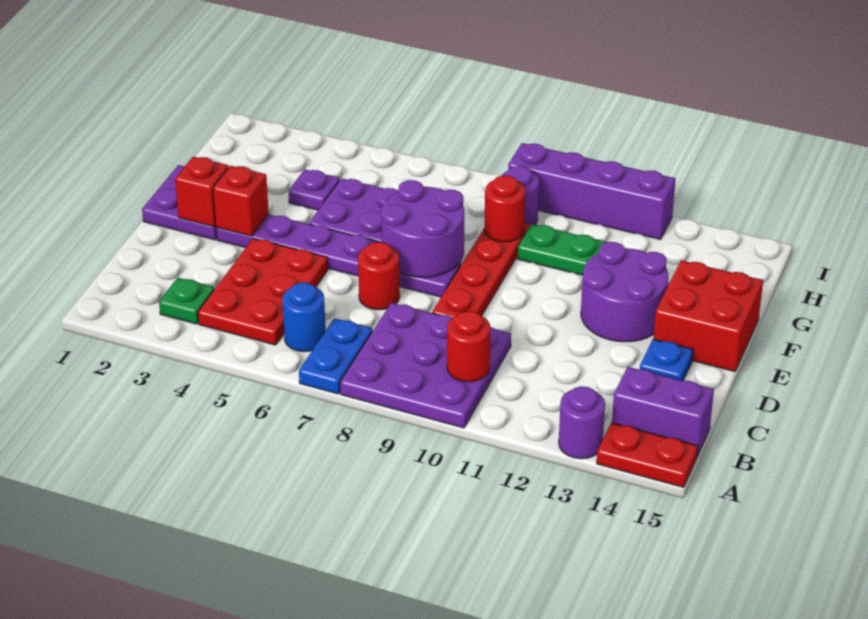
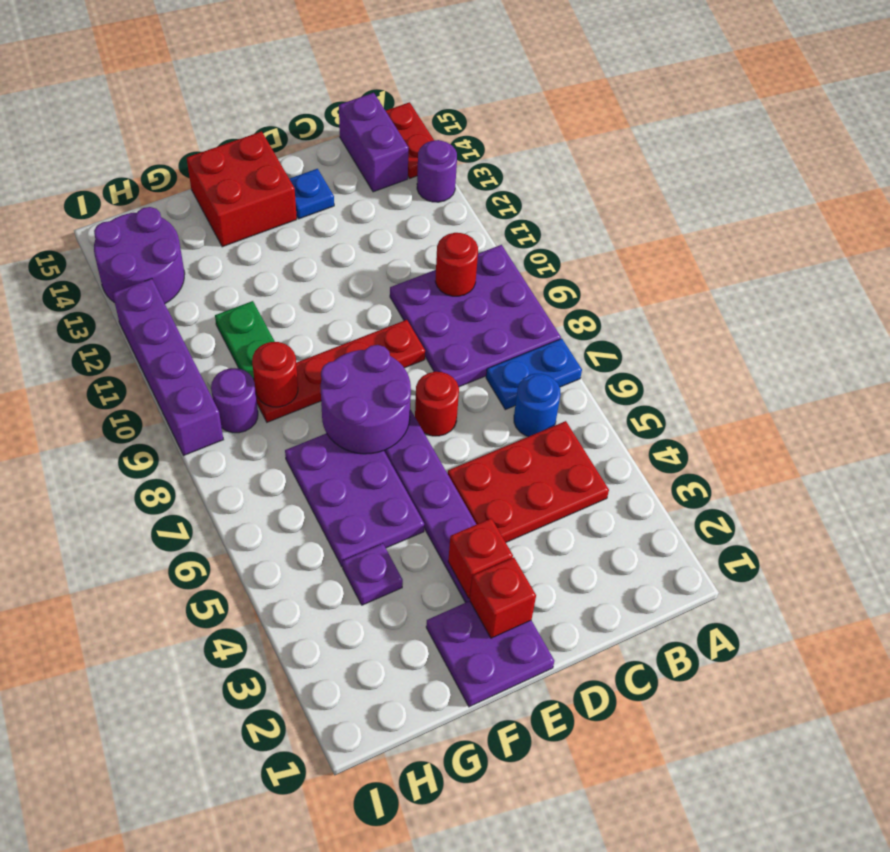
green plate B3 level 1 -> none
purple round brick E12:F13 level 1 -> purple round brick H13:I14 level 1

